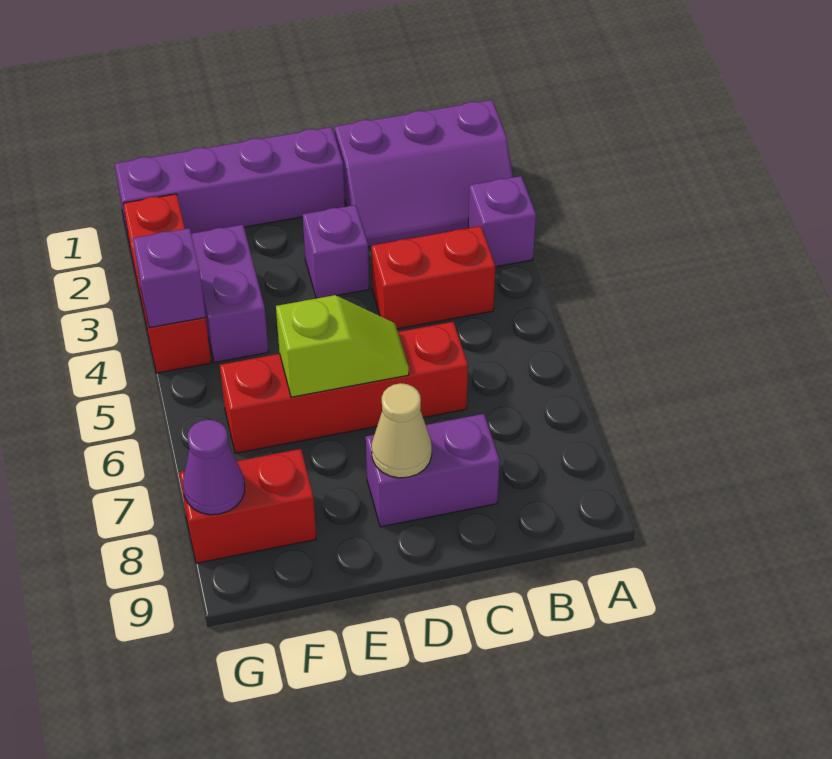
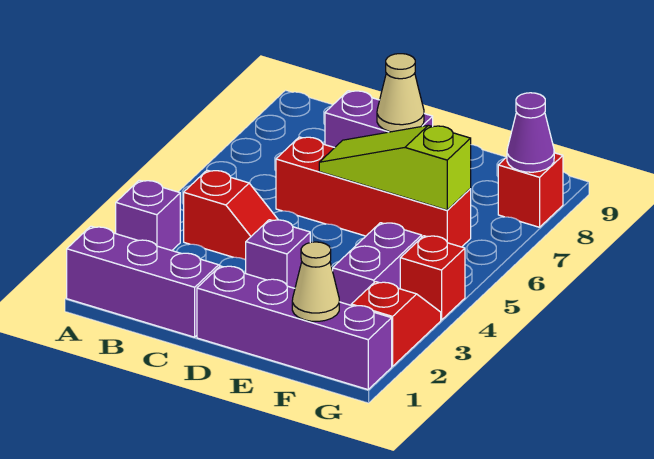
red brick B4:C4 level 1 -> red slope B4:C4 level 1 top B
lime slope D6:E6 level 2 top E -> lime slope D6:F6 level 2 top F
none -> tan cone F1 level 2
red brick F8:G8 level 1 -> red brick G8 level 1
purple brick G4 level 2 -> none

